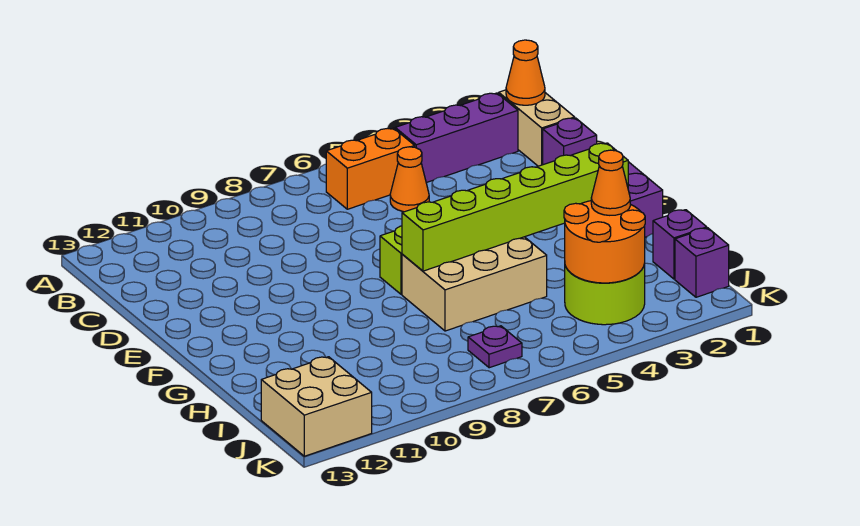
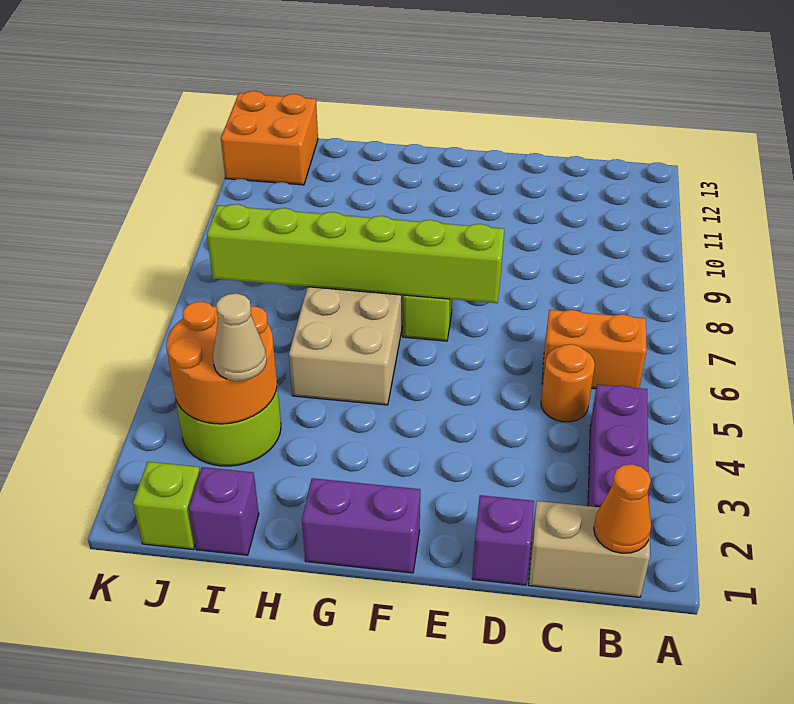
orange brick B5:B6 level 1 -> orange brick B6:C6 level 1
orange cone C5 level 1 -> orange round brick C5 level 1
lime brick G2:G7 level 2 -> lime brick E7:J7 level 2
orange cone I3 level 3 -> tan cone I3 level 3
purple brick J1 level 1 -> lime brick J1 level 1
purple plate J7 level 1 -> none
tan brick J12:K13 level 1 -> orange brick J12:K13 level 1

